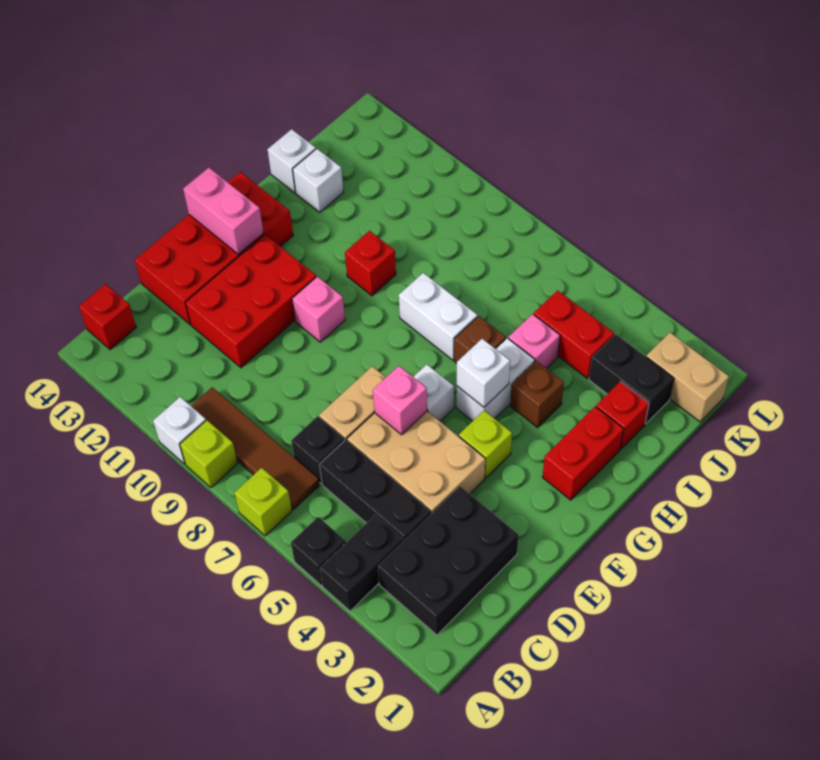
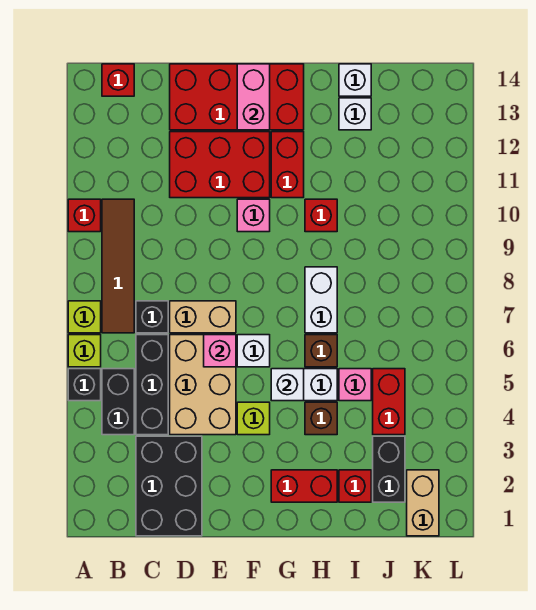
black brick A4:B4 level 1 -> black brick B4:B5 level 1
lime brick A9 level 1 -> lime brick A6 level 1
white brick A10 level 1 -> red brick A10 level 1
black brick B2:D3 level 1 -> black brick C1:D3 level 1
none -> red brick G11:G12 level 1

